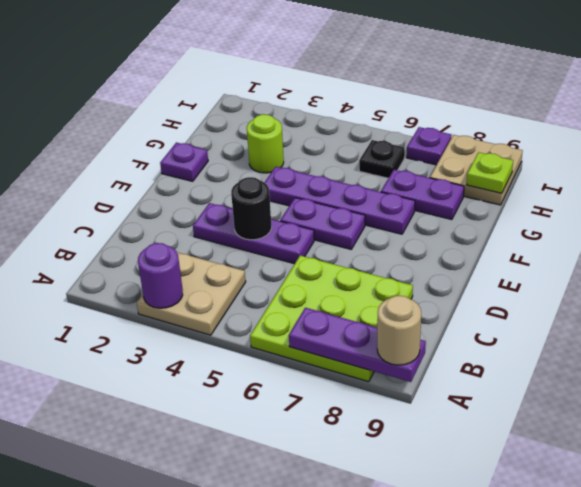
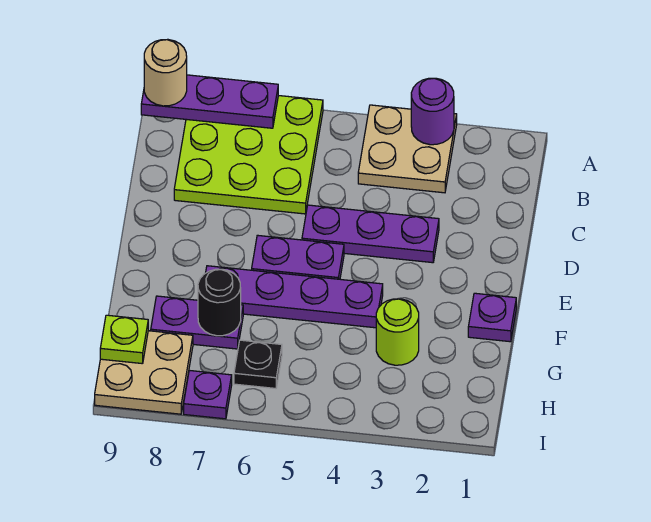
black round brick D4 level 2 -> black round brick G7 level 2

